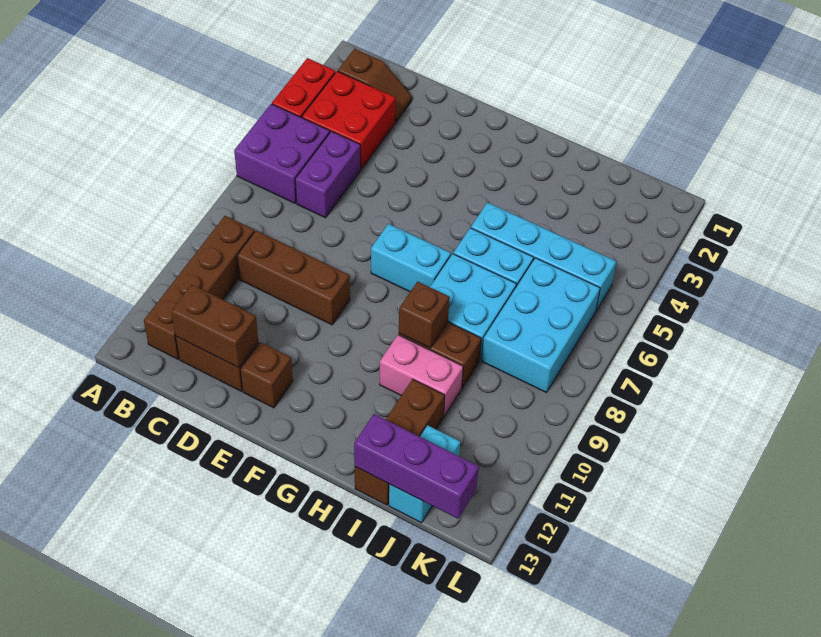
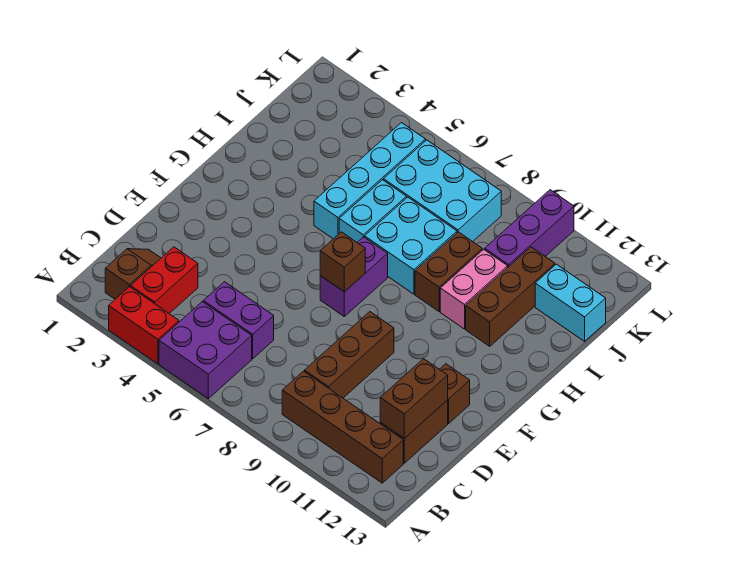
red brick B3:C4 level 1 -> red brick B3:C3 level 1
cyan brick F7:G7 level 1 -> purple brick F7:G7 level 1
brown brick H9 level 2 -> brown brick F7 level 2
brown brick I11:I13 level 1 -> brown brick H11:J11 level 1
purple brick I13:K13 level 2 -> purple brick J10:L10 level 1

